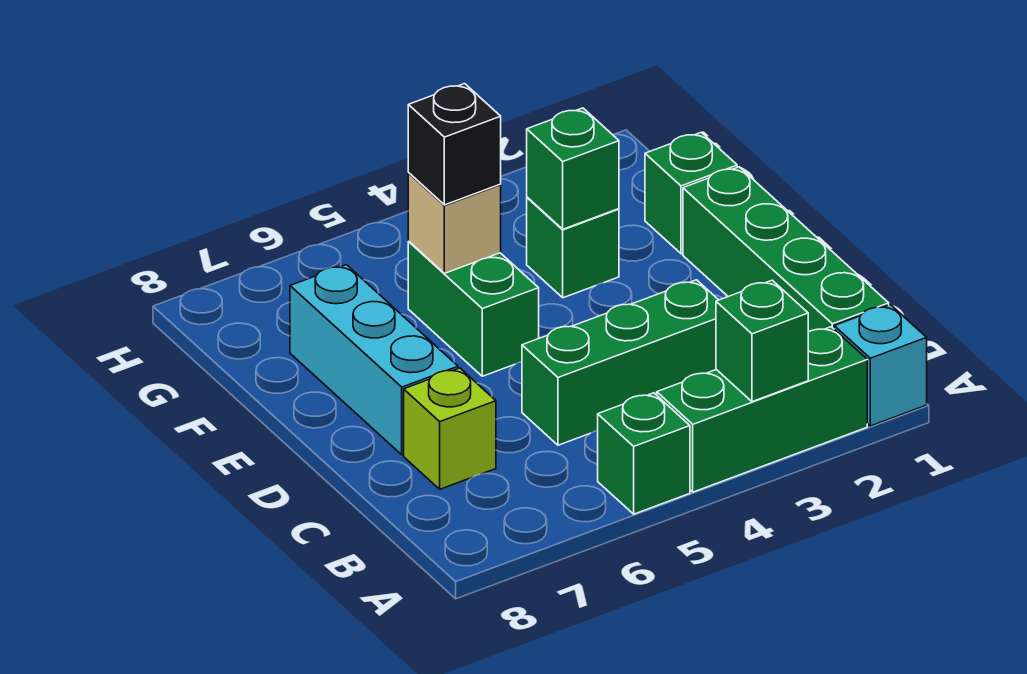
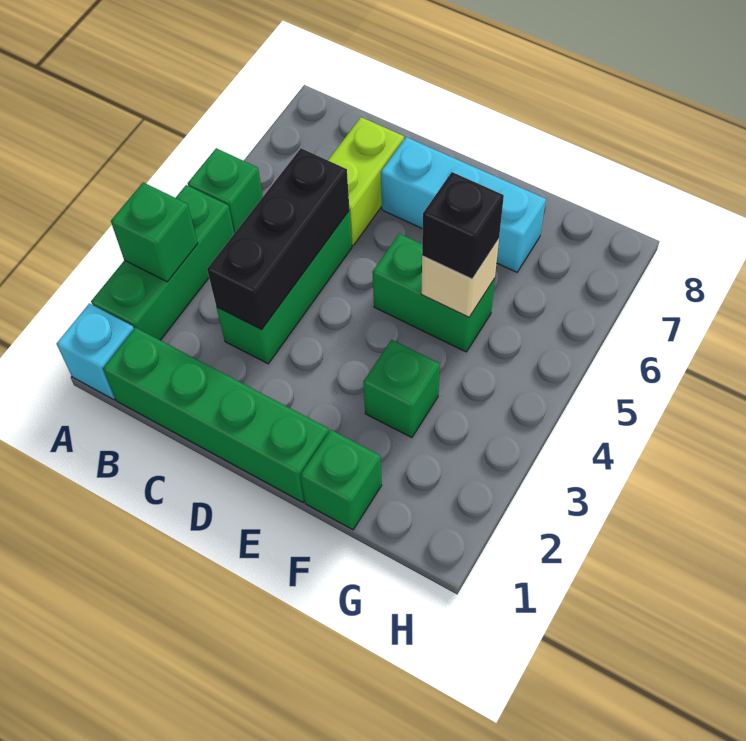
none -> black brick C3:C5 level 2
lime brick C7 level 1 -> lime brick C6:C7 level 1
green brick F3 level 2 -> none

